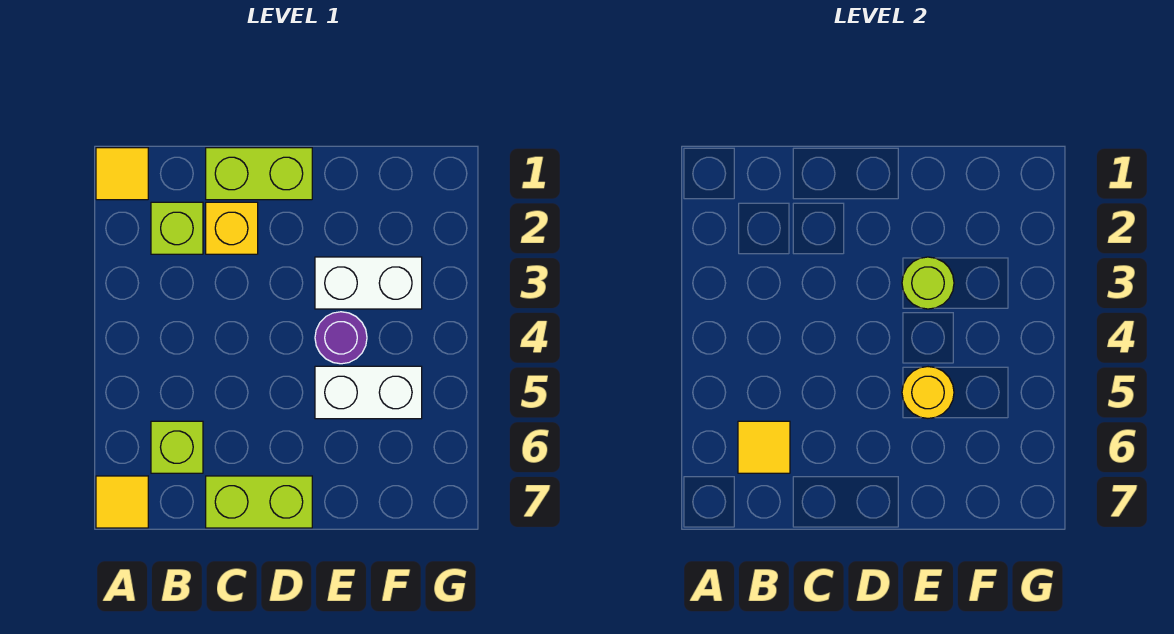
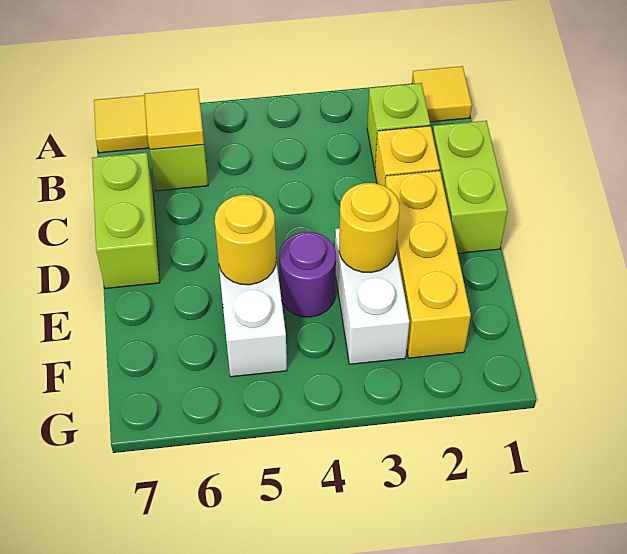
none -> yellow brick D2:F2 level 1
lime round brick E3 level 2 -> yellow round brick E3 level 2

